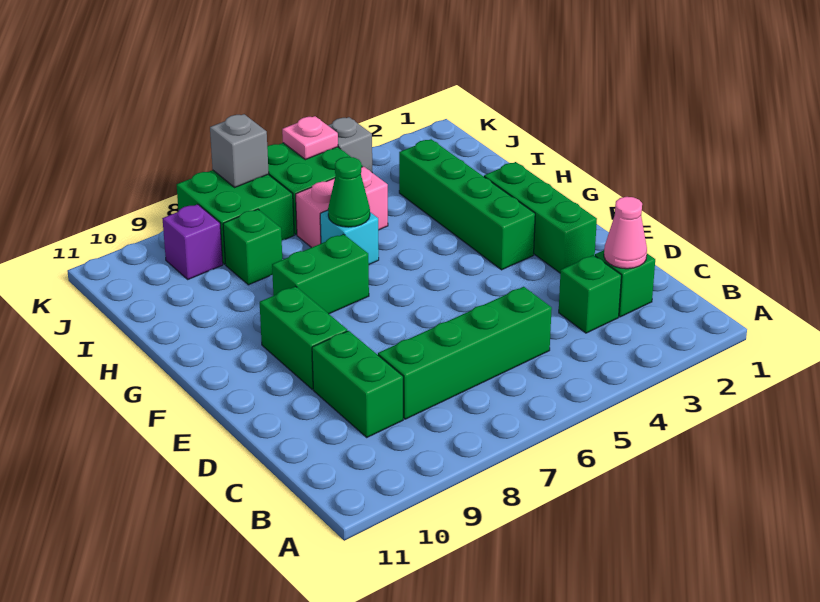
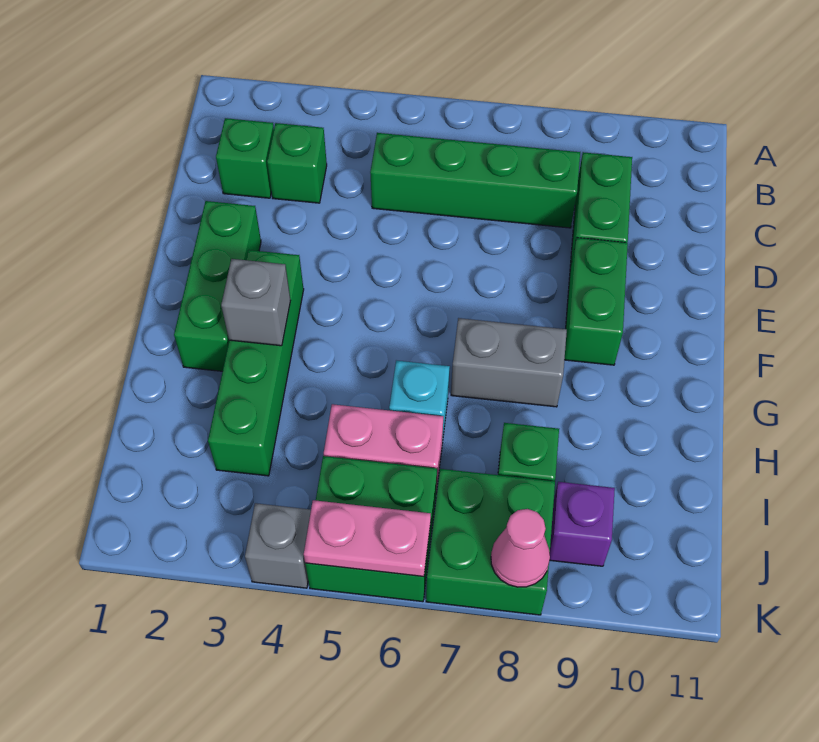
pink cone C2 level 2 -> pink cone K8 level 2
green brick G7:G8 level 1 -> grey brick G7:G8 level 1
green cone H6 level 2 -> none
pink plate K5 level 2 -> pink plate K5:K6 level 2
grey brick K7 level 2 -> grey brick G3 level 2

